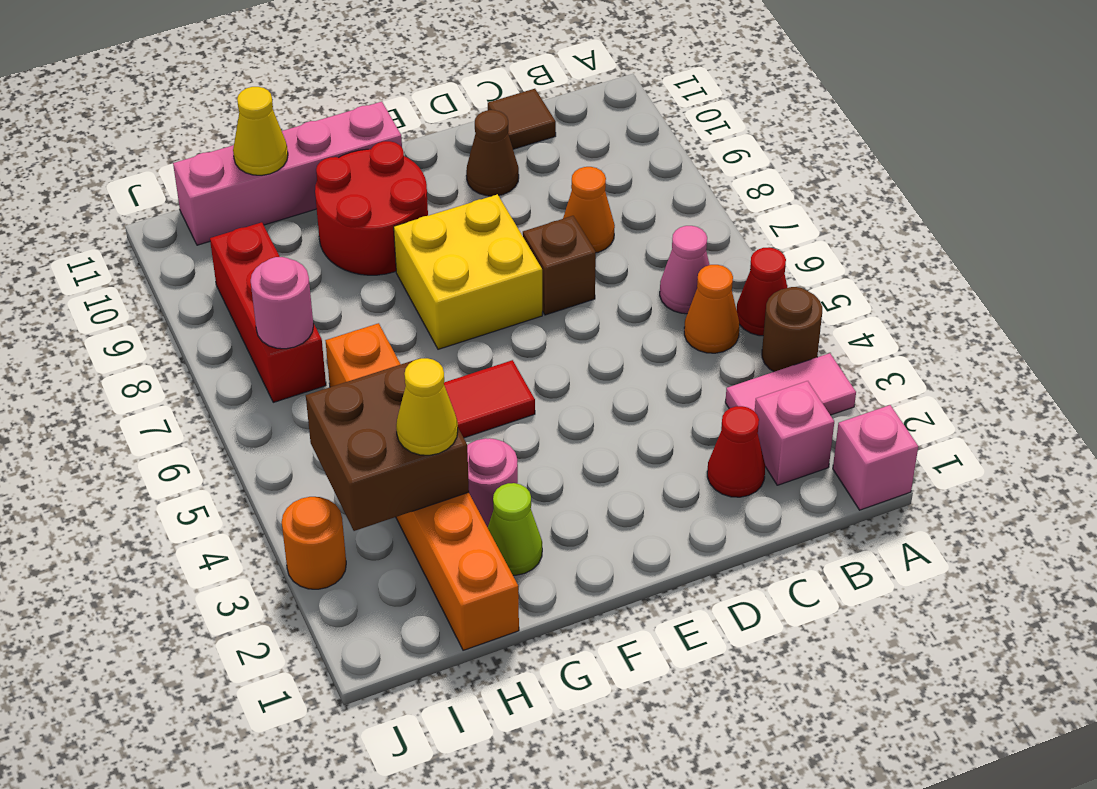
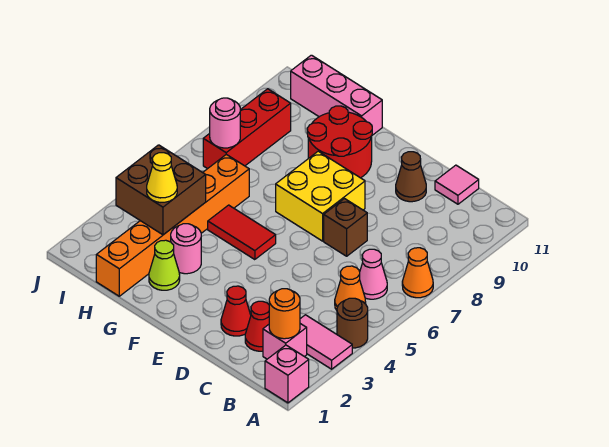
red cone A5 level 1 -> red cone D2 level 1
orange cone C8 level 1 -> orange cone A7 level 1
brown tile C11 level 1 -> pink tile C11 level 1
pink brick F11:I11 level 1 -> pink brick G11:I11 level 1
yellow cone H11 level 2 -> none
orange round brick J3 level 1 -> orange round brick B2 level 2

